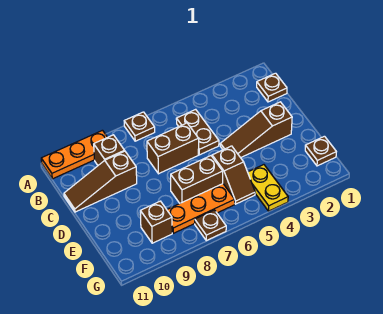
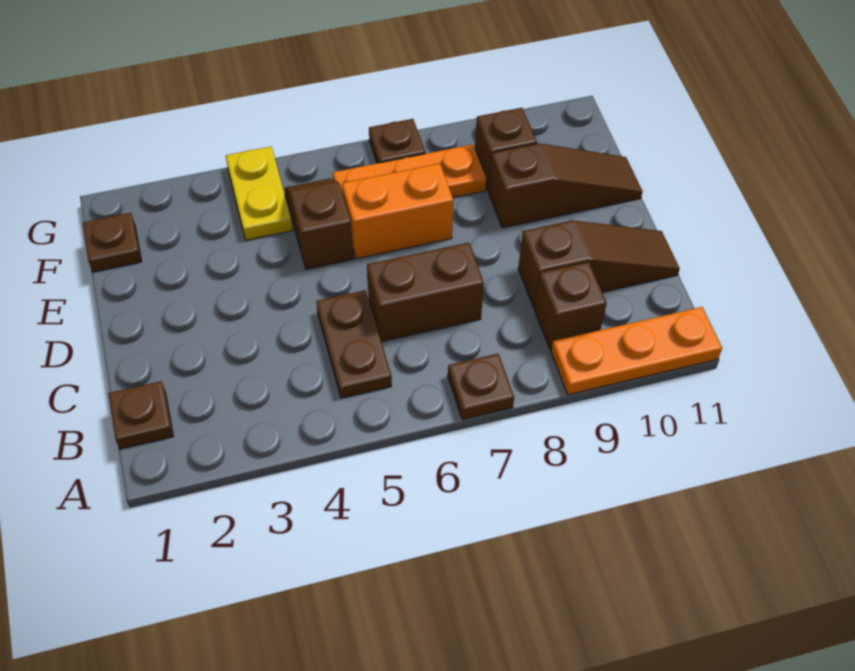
brown slope D2:D4 level 1 top 2 -> brown slope E9:E11 level 1 top 9
brown brick E6:E7 level 1 -> orange brick E6:E7 level 1

